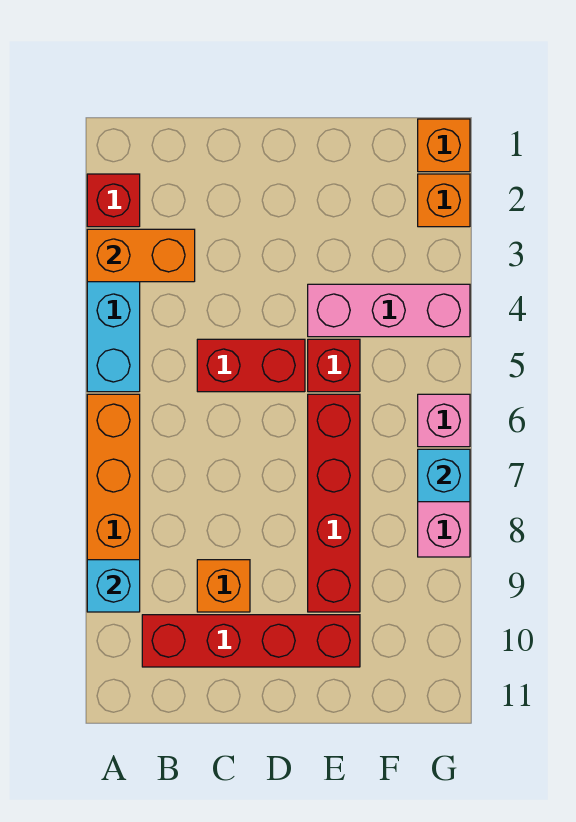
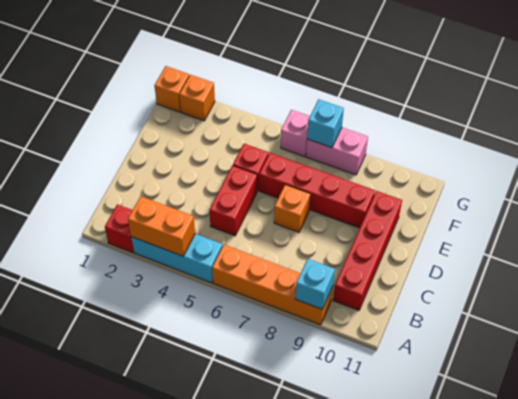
orange brick A3:B3 level 2 -> orange brick A3:A4 level 2
orange brick C9 level 1 -> orange brick D7 level 1
pink brick E4:G4 level 1 -> none

